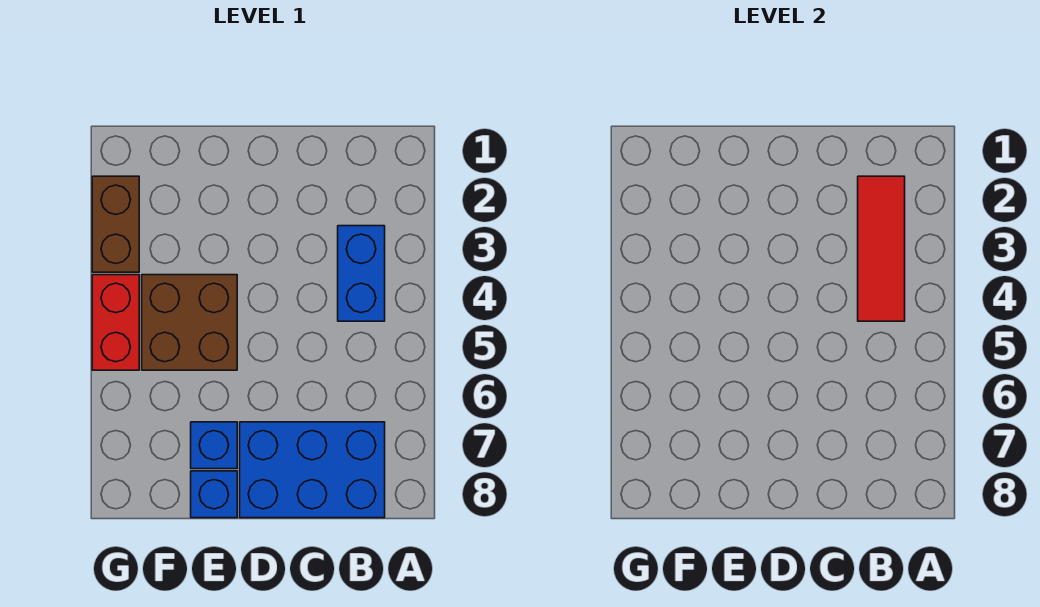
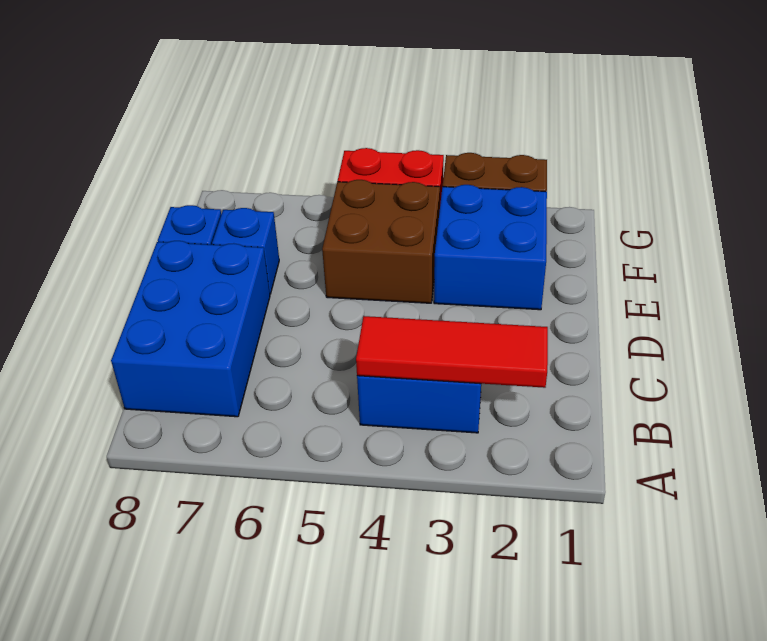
none -> blue brick E2:F3 level 1

